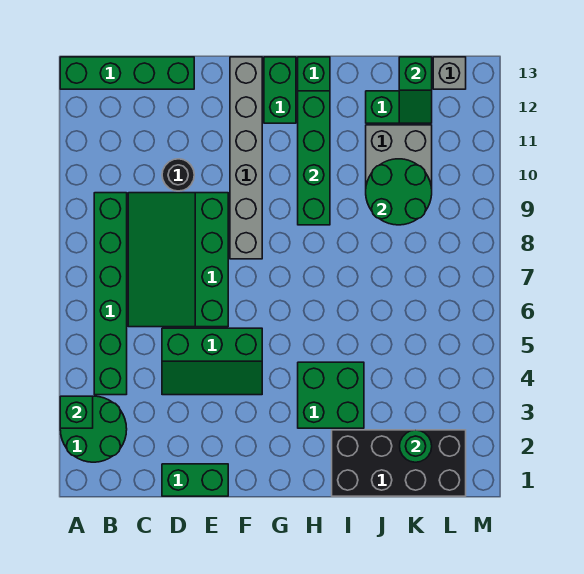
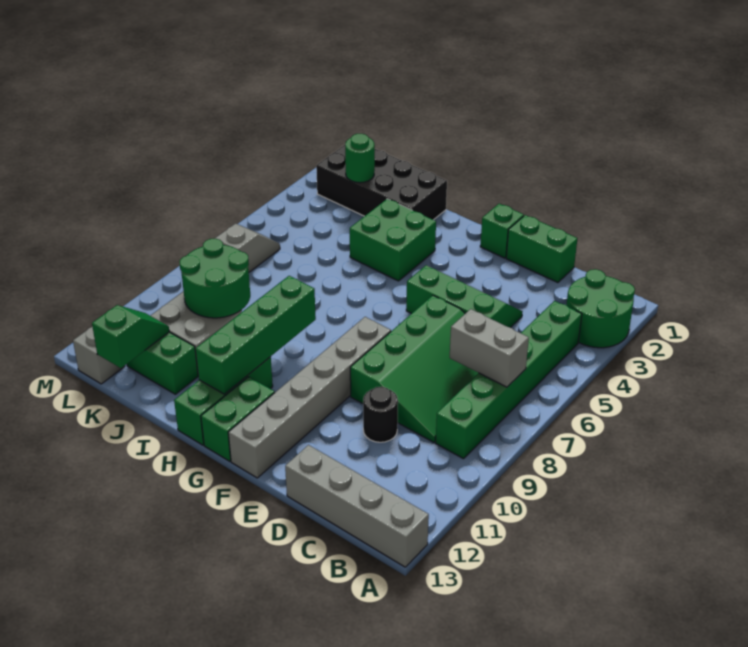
green brick A3 level 2 -> green brick F1 level 1
green brick A13:D13 level 1 -> grey brick A13:D13 level 1
none -> grey brick B7:C7 level 2
none -> grey slope L6:L7 level 1 top 7

